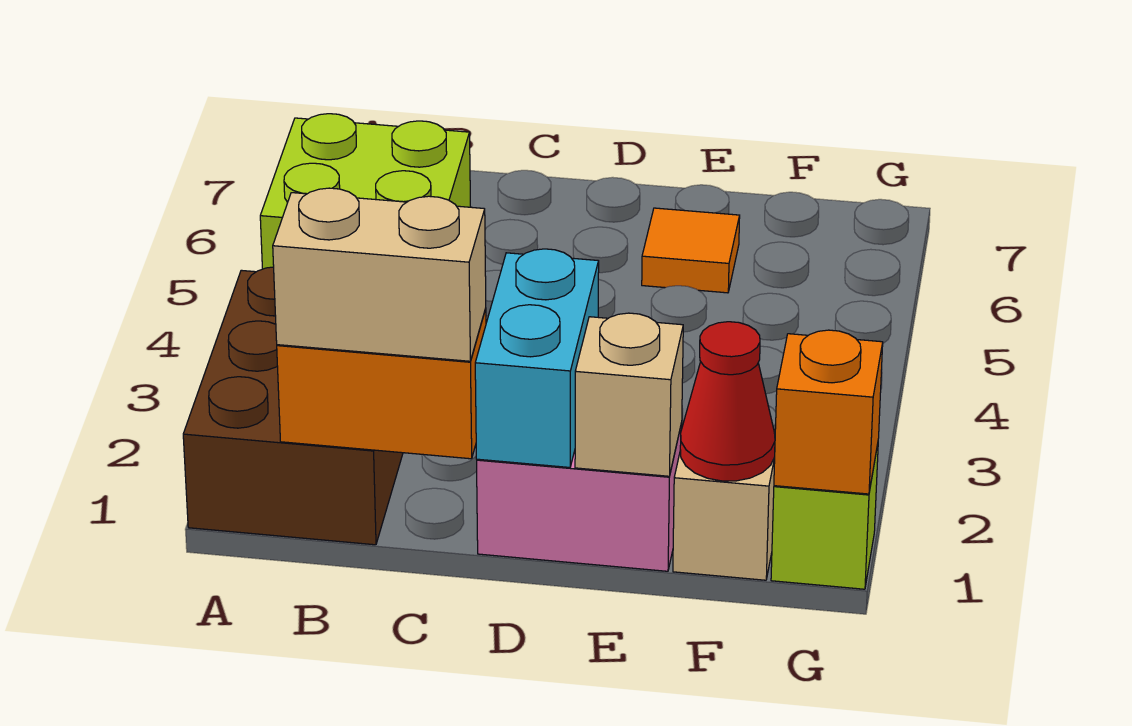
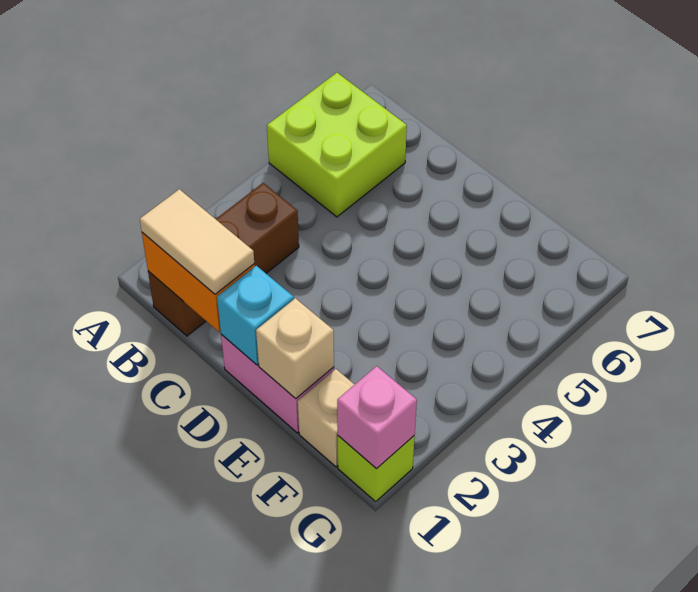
brown brick A1:B3 level 1 -> brown brick B1:B3 level 1
tan brick B1:C1 level 3 -> tan tile B1:C1 level 3
cyan brick D1:D2 level 2 -> cyan brick D1 level 2
orange tile E6 level 1 -> none
red cone F1 level 2 -> none
orange brick G1 level 2 -> pink brick G1 level 2

